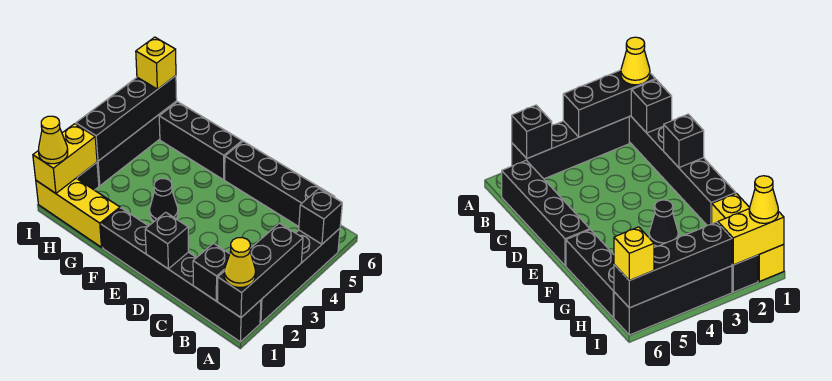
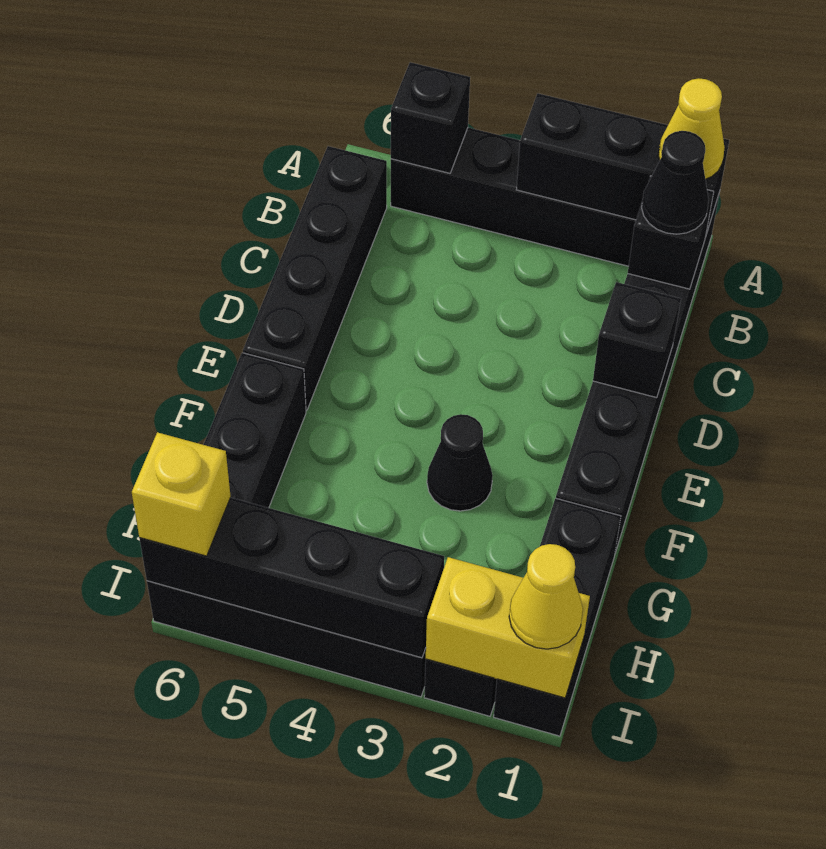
none -> black cone B1 level 3
yellow brick G1:I1 level 1 -> black brick G1:I1 level 1

